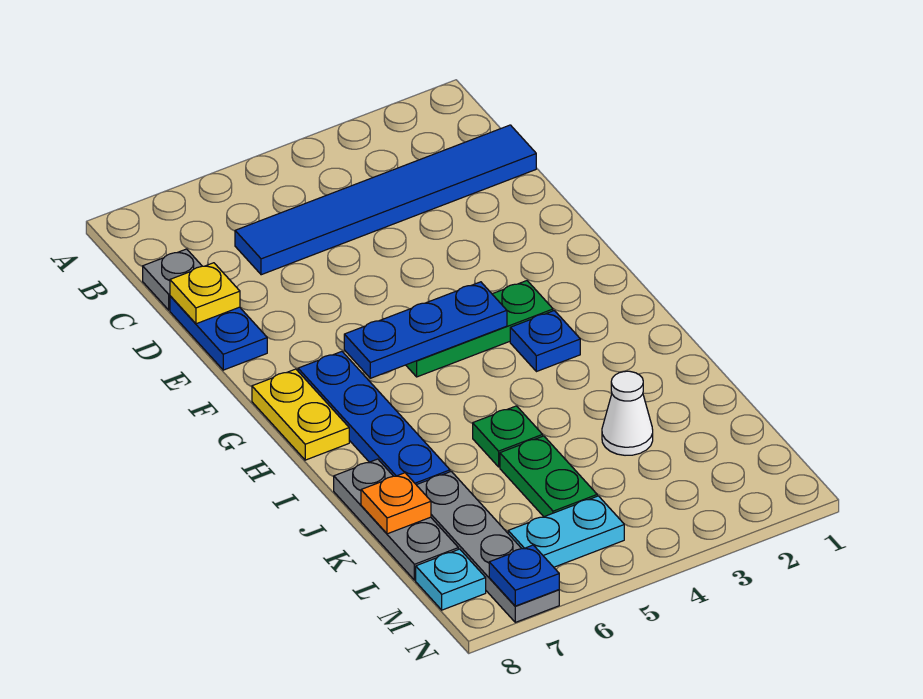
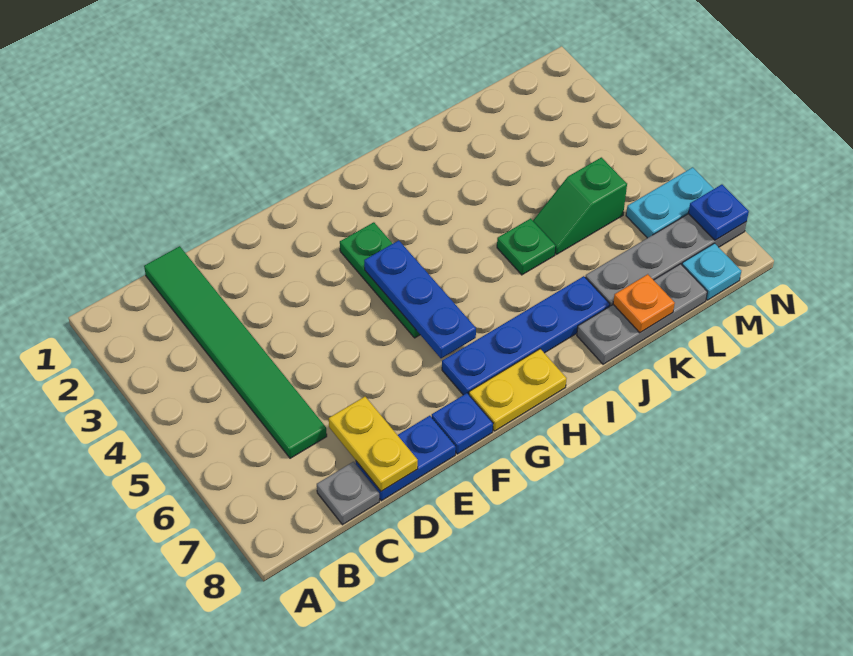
blue tile C1:C6 level 1 -> green tile C1:C6 level 1
yellow plate D8 level 2 -> yellow plate D7:D8 level 2
blue plate H3 level 1 -> blue plate F8 level 1
white cone K3 level 1 -> none
green plate K5:L5 level 1 -> green slope K5:L5 level 1 top L
cyan plate M5:M6 level 1 -> cyan plate M6:N6 level 1

